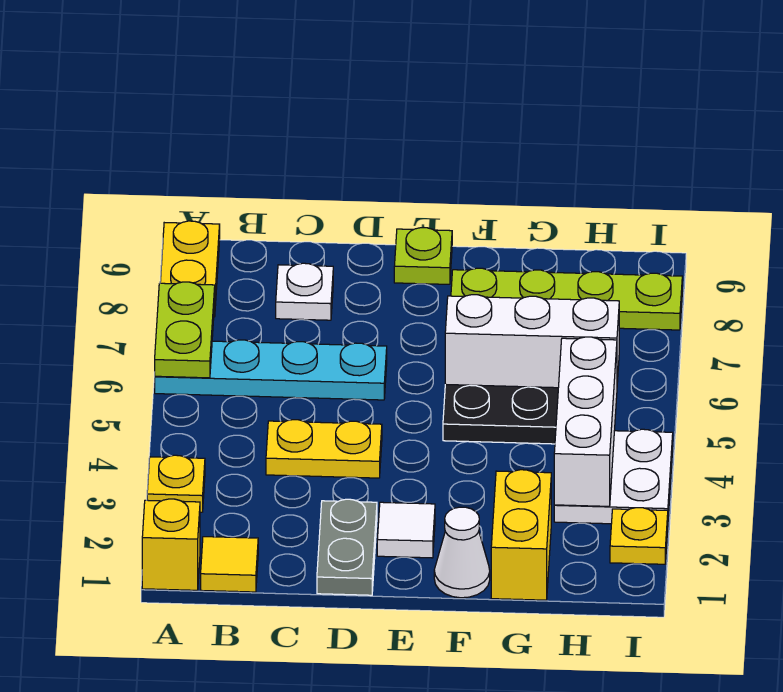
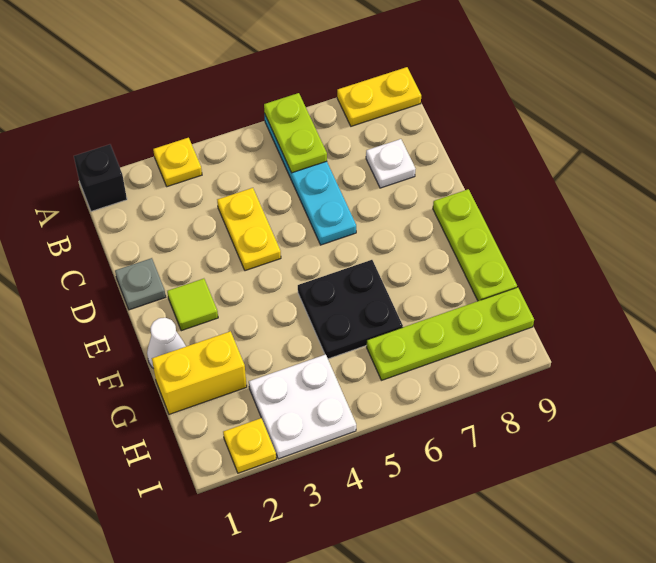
yellow brick A1 level 1 -> black brick A1 level 1
lime plate A6:A7 level 2 -> lime plate A6:B6 level 2
yellow tile B1 level 1 -> none
grey plate D1:D2 level 1 -> grey plate D1 level 1
white tile E2 level 1 -> lime tile E2 level 1
lime plate E9 level 1 -> lime plate E9:G9 level 1
white brick F6:H6 level 2 -> none
lime plate F8:I8 level 1 -> lime plate H6:H9 level 1
white brick H3:H5 level 2 -> none

